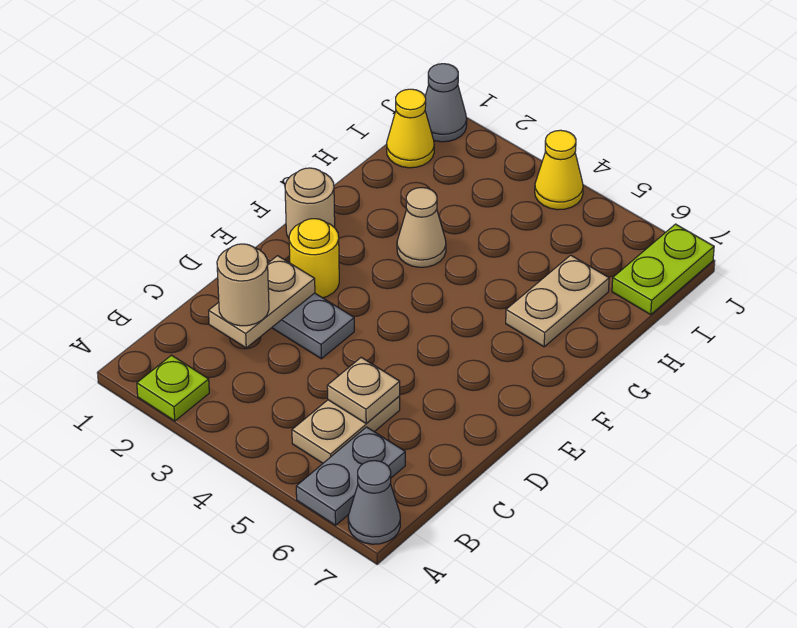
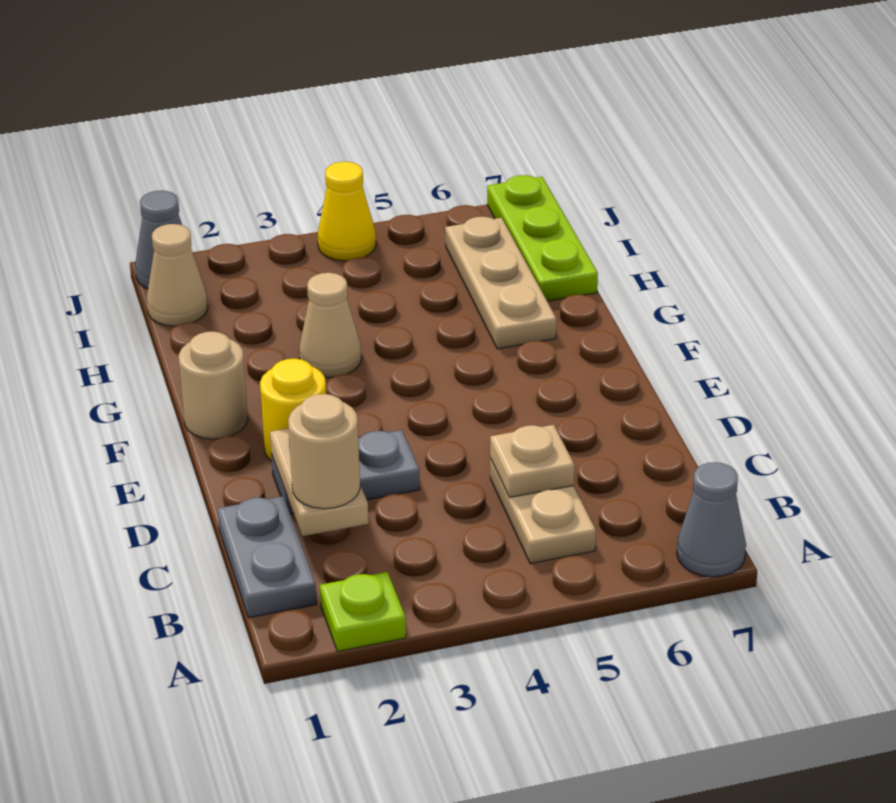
grey plate A6:B6 level 1 -> grey plate B1:C1 level 1
tan plate G6:H6 level 1 -> tan plate G6:I6 level 1
yellow cone I1 level 1 -> tan cone I1 level 1
lime plate I7:J7 level 1 -> lime plate H7:J7 level 1

